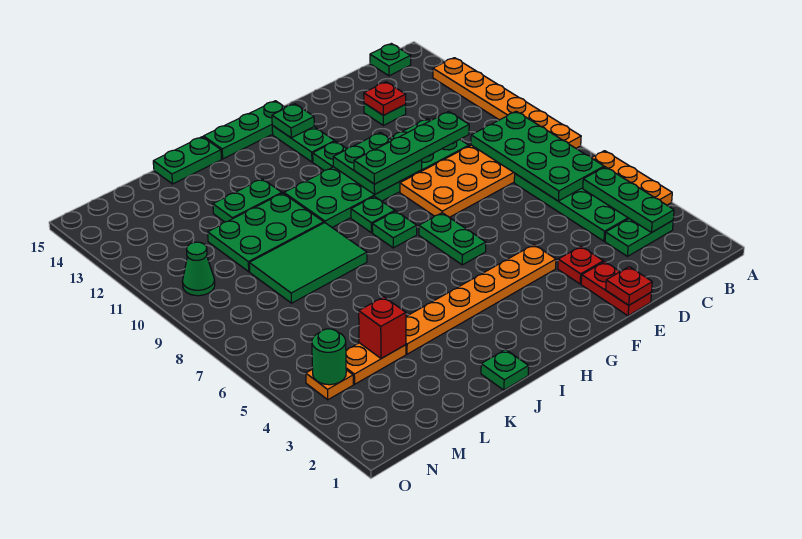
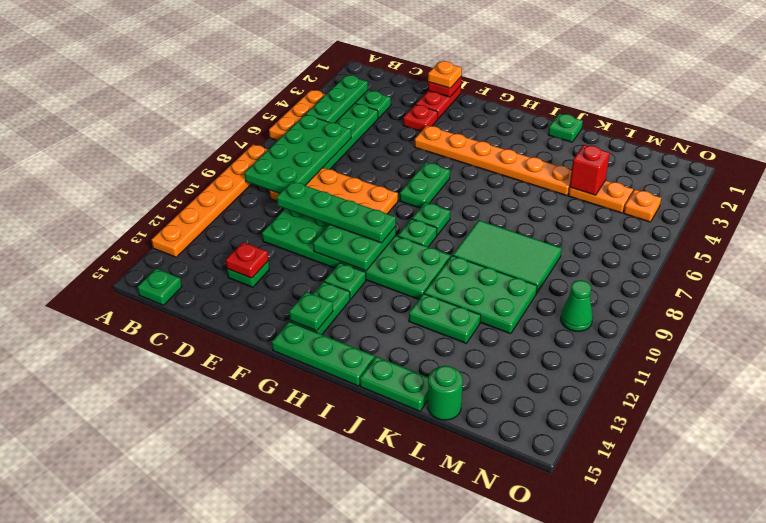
none -> orange plate E1 level 3
green round brick N4 level 2 -> green round brick L15 level 1

